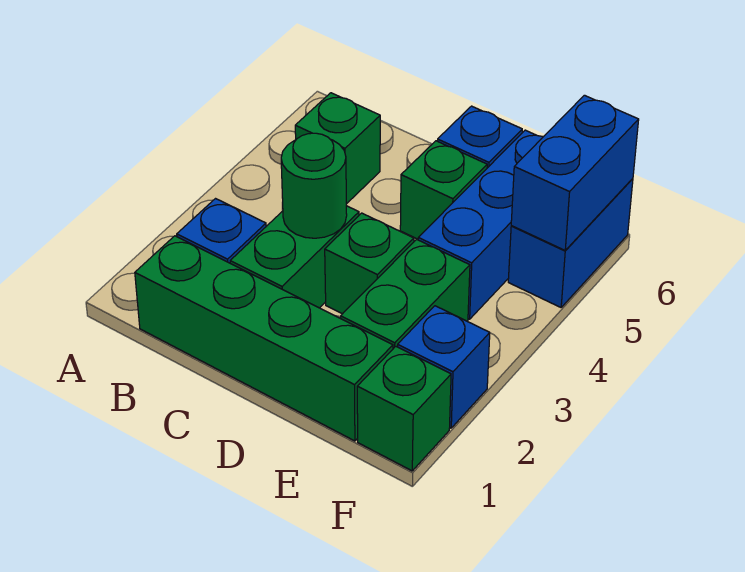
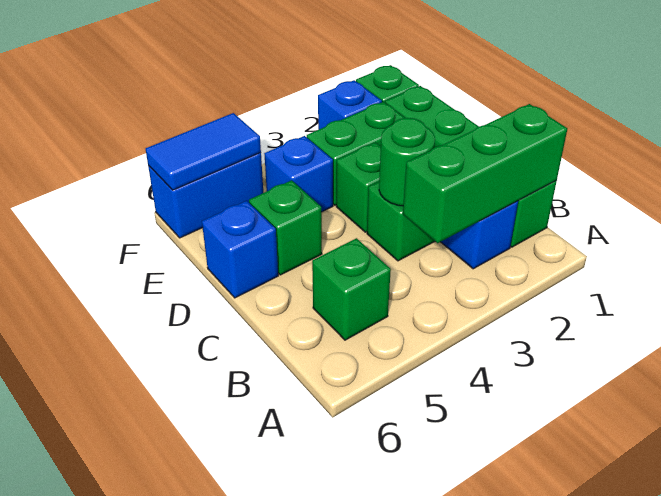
none -> green brick B1:B3 level 2
blue brick E4:E6 level 1 -> blue brick E4 level 1
blue brick F5:F6 level 2 -> blue tile F5:F6 level 2

